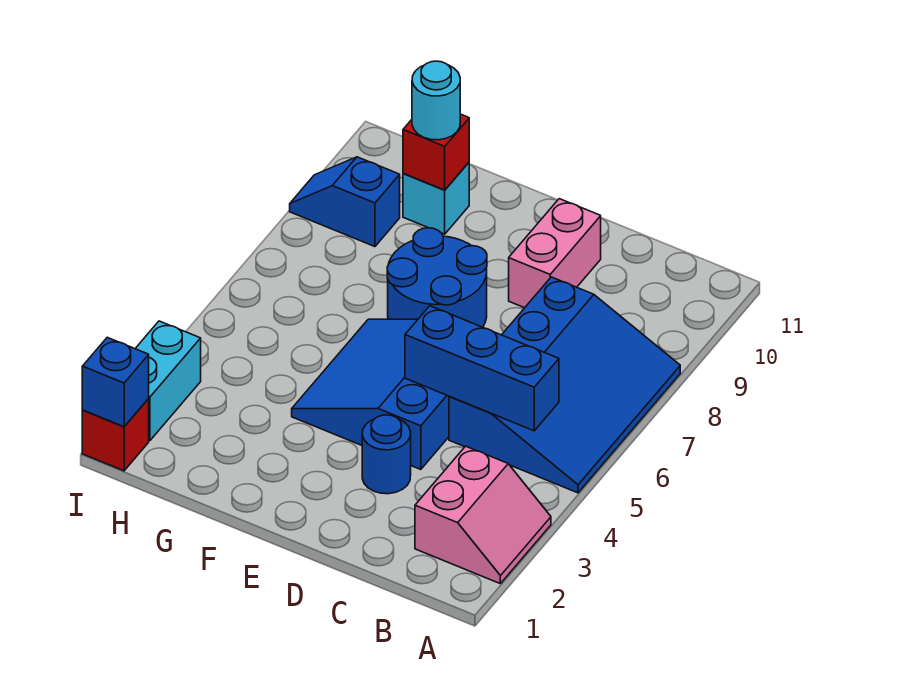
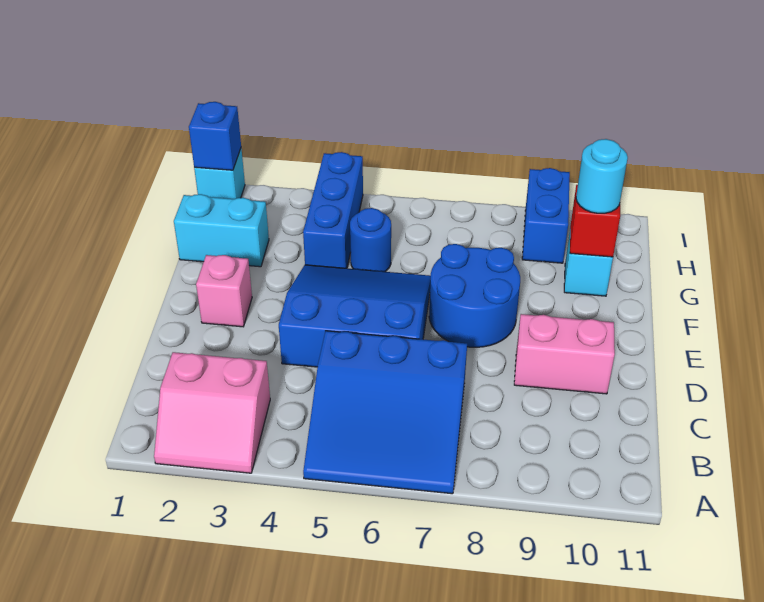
blue slope A5:C8 level 1 top C -> blue slope A5:C7 level 1 top C
blue brick B5:D5 level 2 -> blue brick G4:I4 level 1
blue round brick D3 level 1 -> blue round brick G5 level 1
none -> pink brick E2 level 1
blue slope H9:I9 level 1 top H -> blue brick H9:I9 level 1
red brick I1 level 1 -> cyan brick I1 level 1
cyan brick I2:I3 level 1 -> cyan brick G1:G2 level 1

